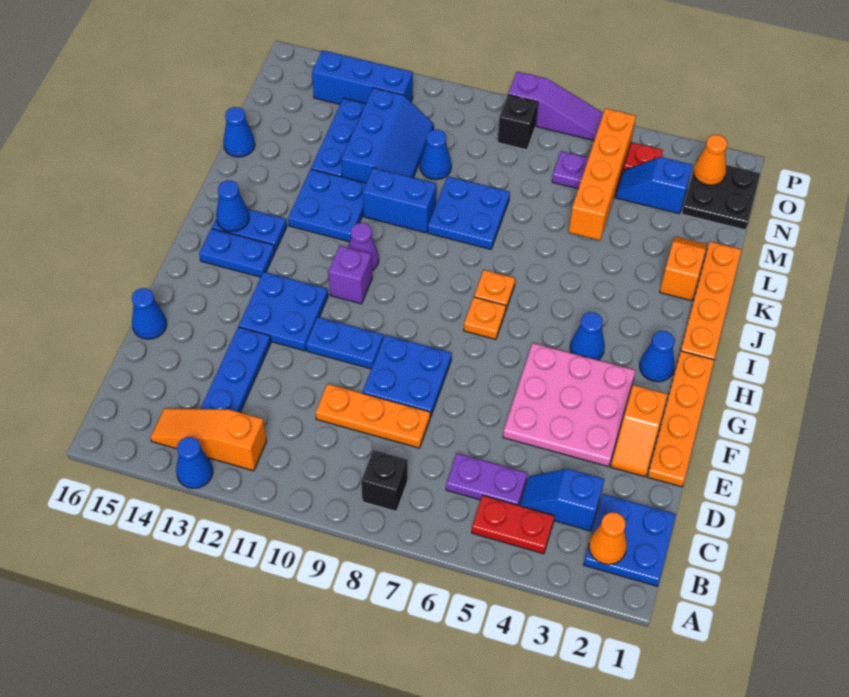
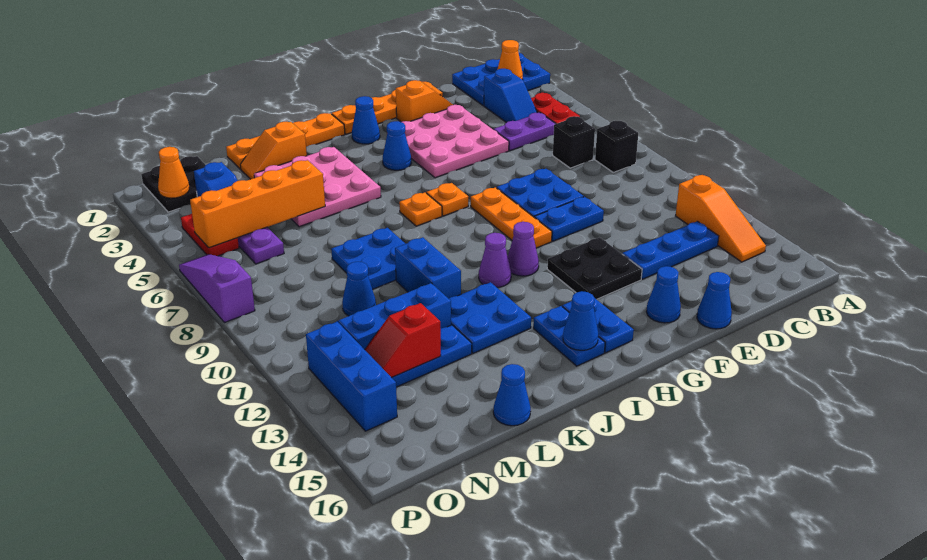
blue cone A13 level 1 -> blue cone F15 level 1
blue plate B1:C2 level 1 -> blue plate A1:C2 level 1
purple plate C5:C6 level 1 -> purple plate C5:D5 level 1
orange plate D8:D10 level 1 -> orange plate G8:G10 level 1
blue plate F10:F11 level 1 -> blue plate E10:F10 level 1
blue plate F12:G13 level 1 -> black plate F12:G13 level 1
purple brick H11 level 1 -> purple cone H11 level 1
none -> pink plate J3:L5 level 1
none -> red slope M13:N13 level 2 top M
black brick O8 level 1 -> black brick C7 level 1

